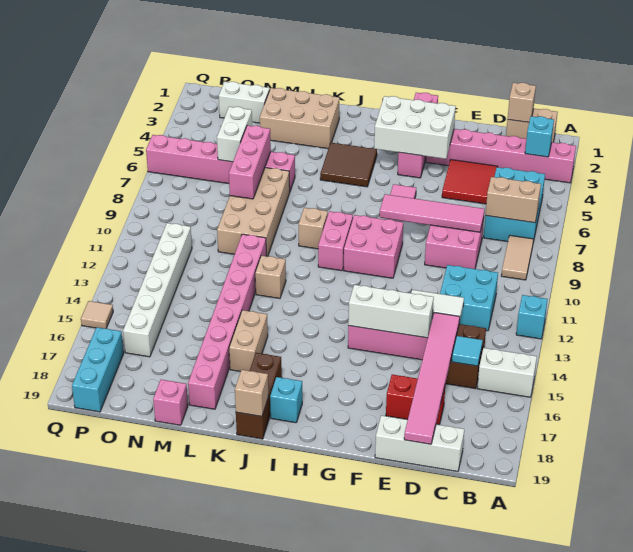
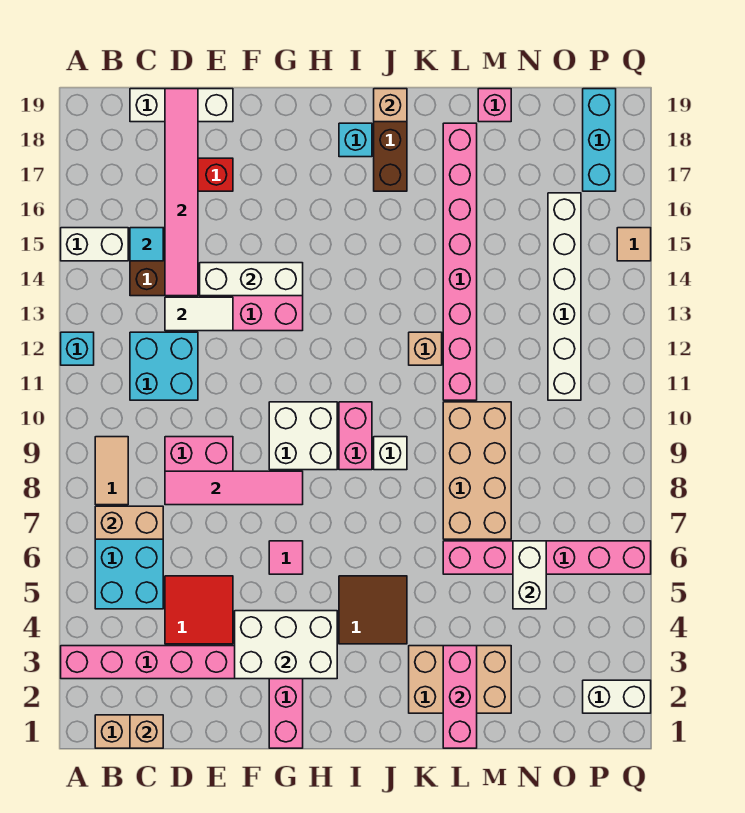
cyan brick B3 level 2 -> none
pink brick G9:H10 level 1 -> white brick G9:H10 level 1
tan brick J9 level 1 -> white brick J9 level 1
tan brick K15:K16 level 1 -> none
pink brick M6:M8 level 2 -> pink brick L1:L3 level 2
white brick N2:O2 level 1 -> white brick P2:Q2 level 1

